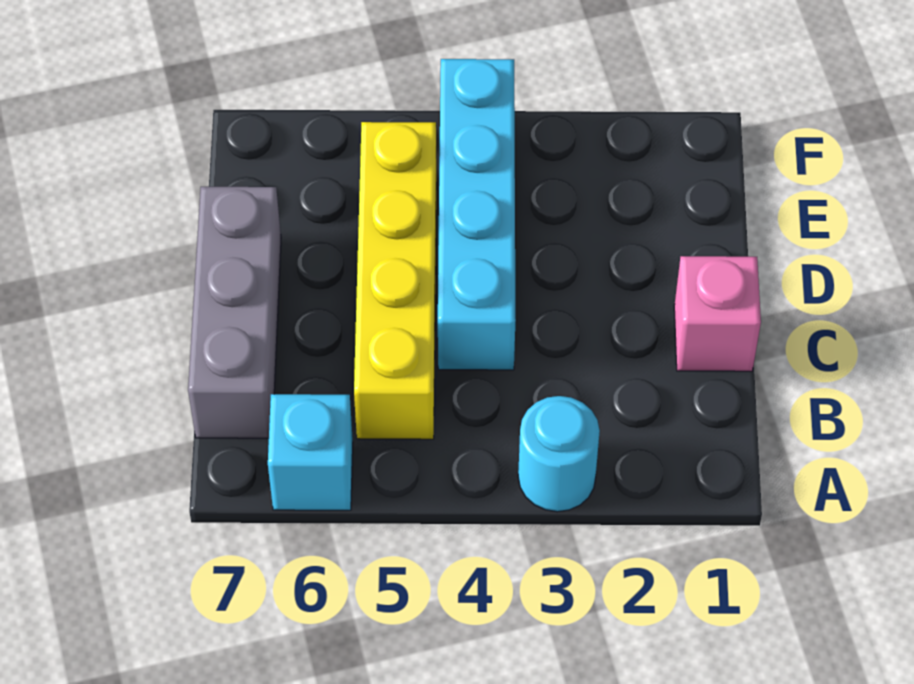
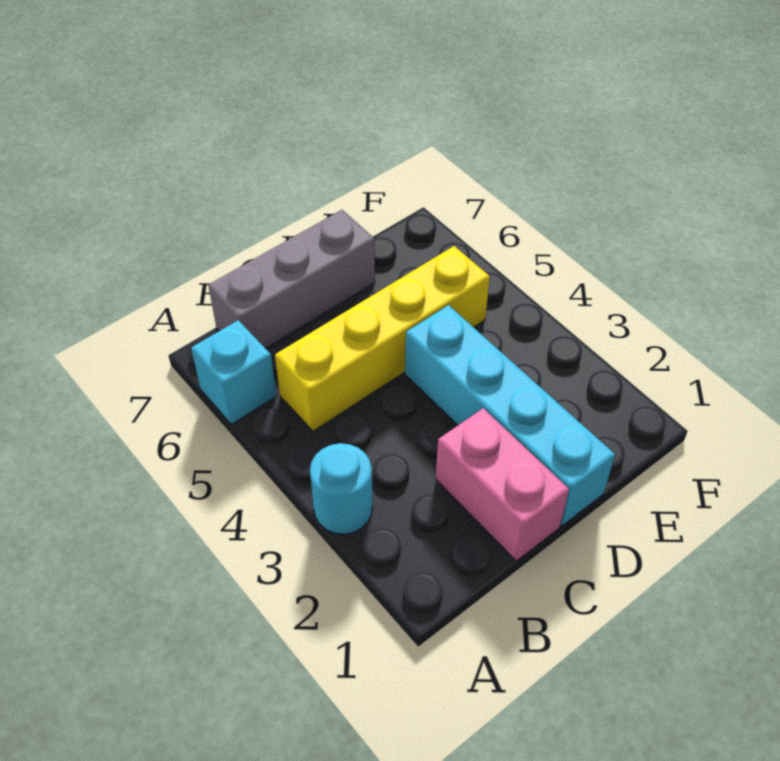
pink brick C1 level 1 -> pink brick C1:C2 level 1
cyan brick C4:F4 level 1 -> cyan brick D1:D4 level 1

